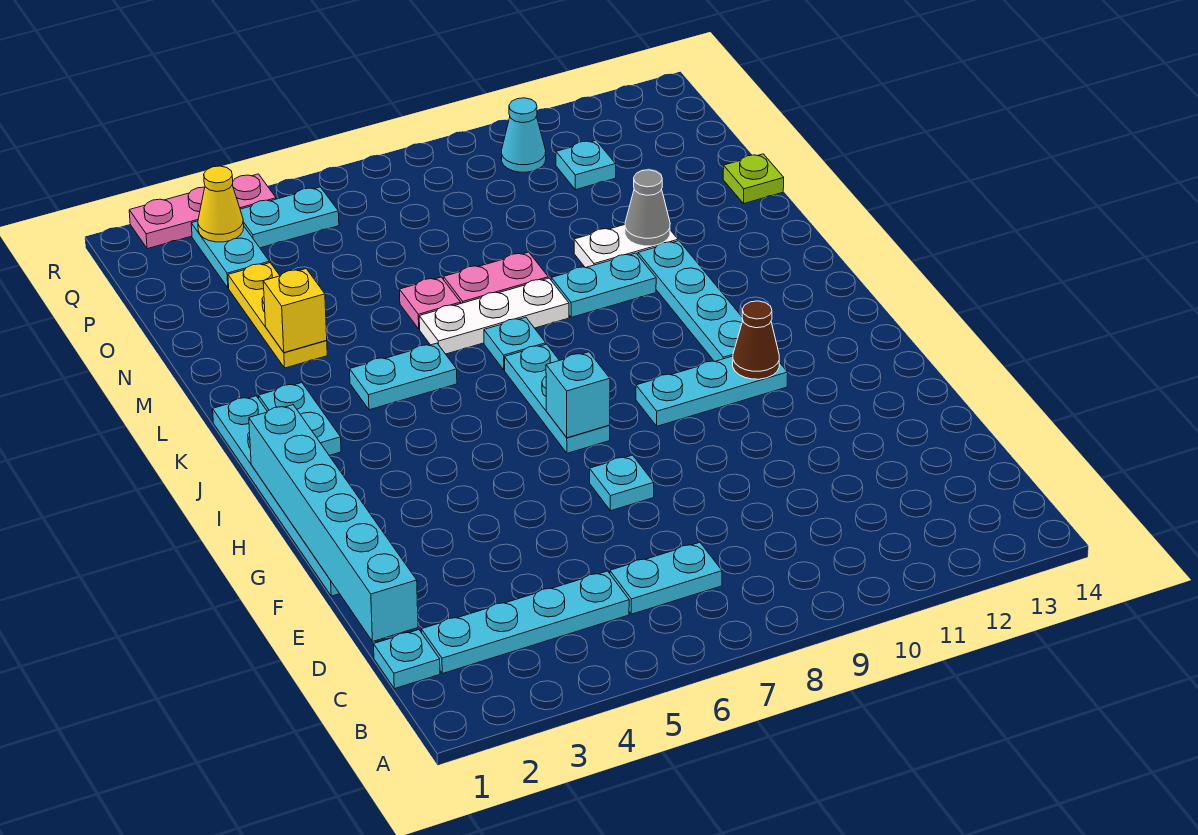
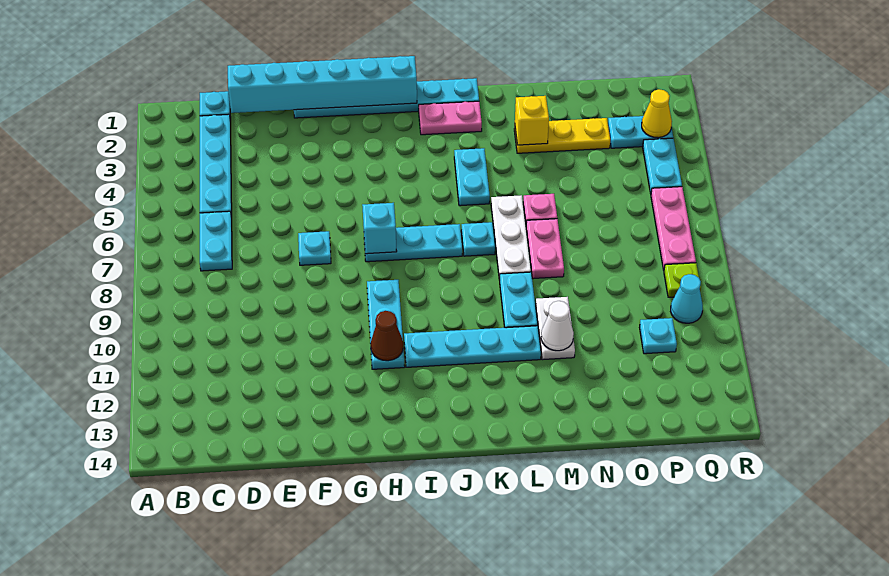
cyan plate J2:K2 level 1 -> pink plate J2:K2 level 1
grey cone M11 level 2 -> white cone M11 level 2
lime plate N14 level 1 -> lime plate Q9 level 1
pink plate R2:R4 level 1 -> pink plate Q6:Q8 level 1

